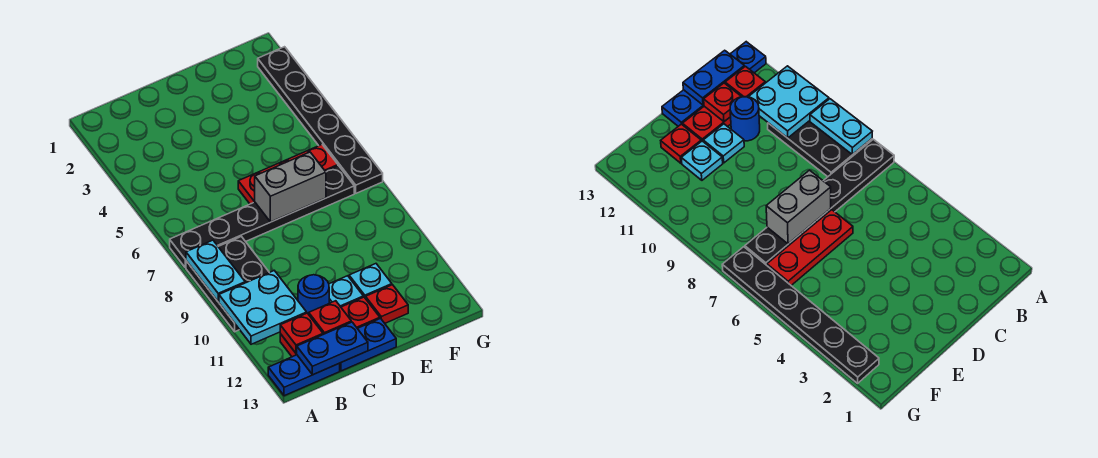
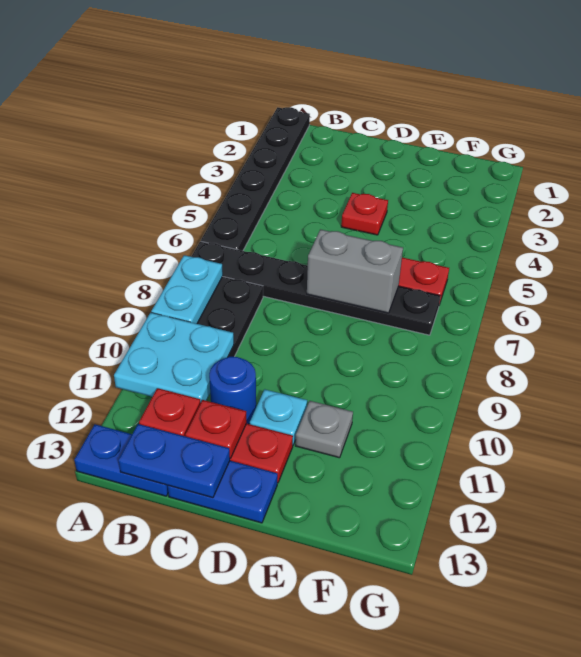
cyan plate E11 level 1 -> grey plate E11 level 1
red plate E12 level 1 -> red plate D4 level 1
black plate G2:G7 level 1 -> black plate A1:A6 level 1

